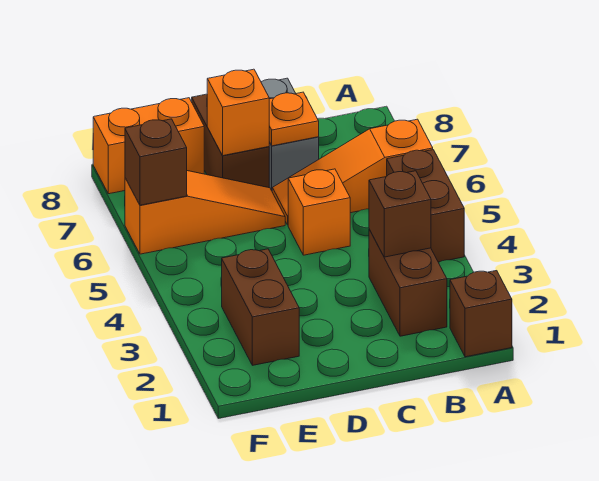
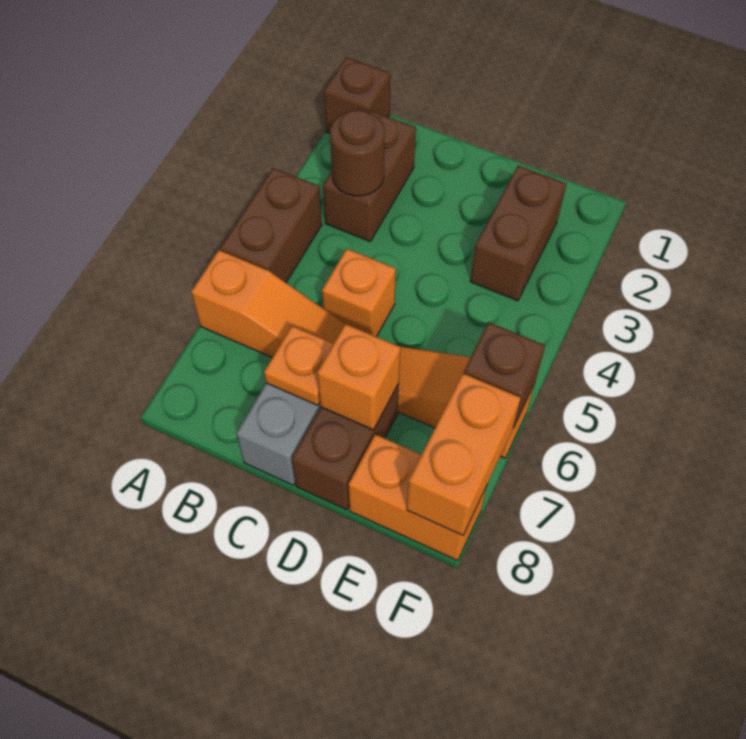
brown brick B3 level 2 -> brown round brick B3 level 2
none -> orange brick F7:F8 level 2

